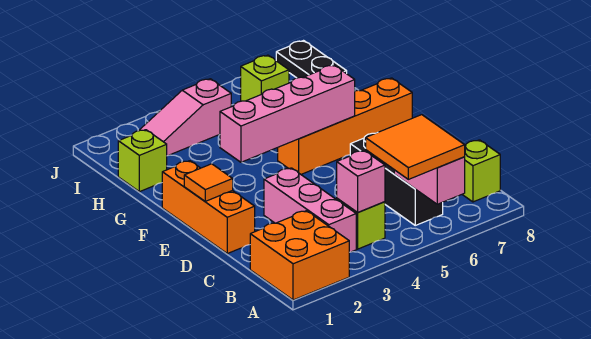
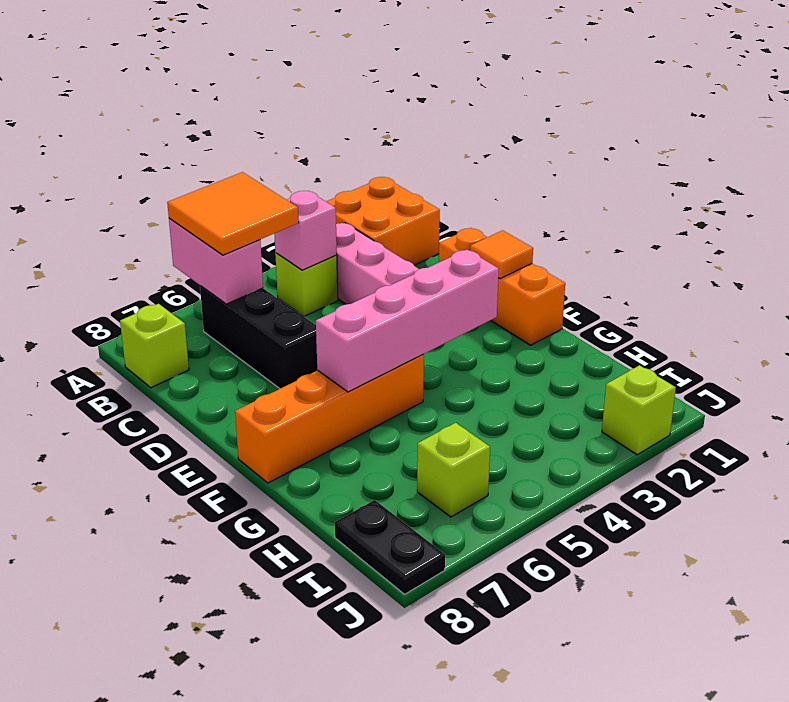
lime brick H1 level 1 -> lime brick J2 level 1
pink slope I2:I4 level 1 top 4 -> none

